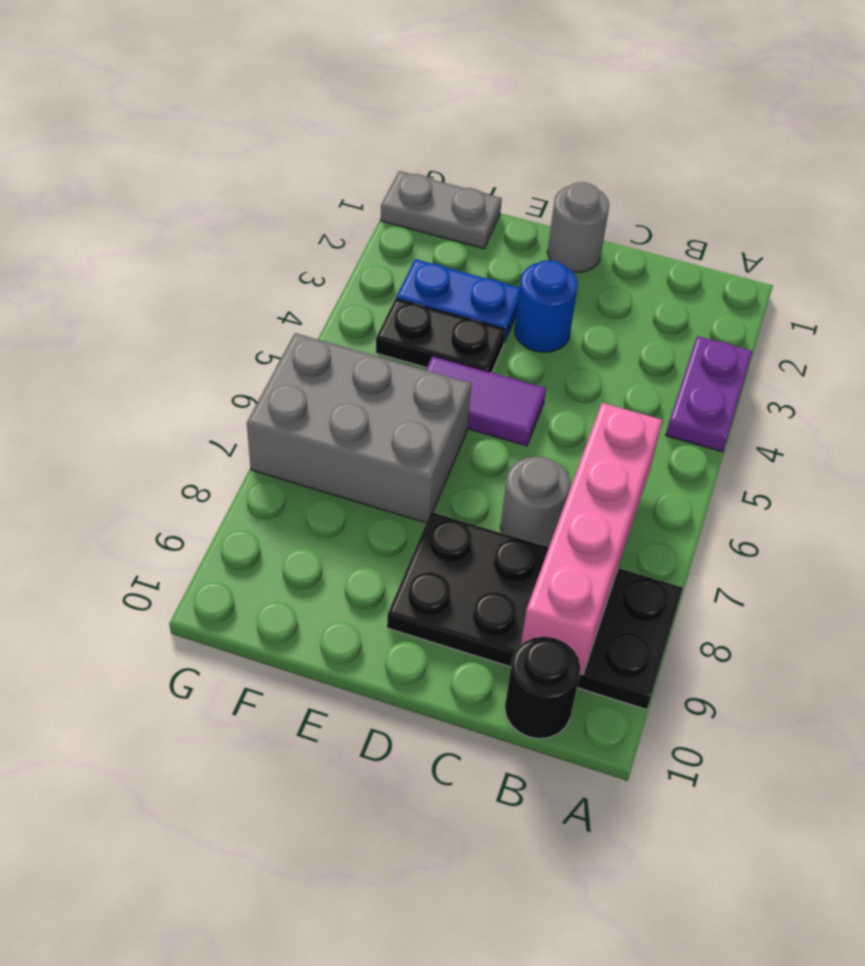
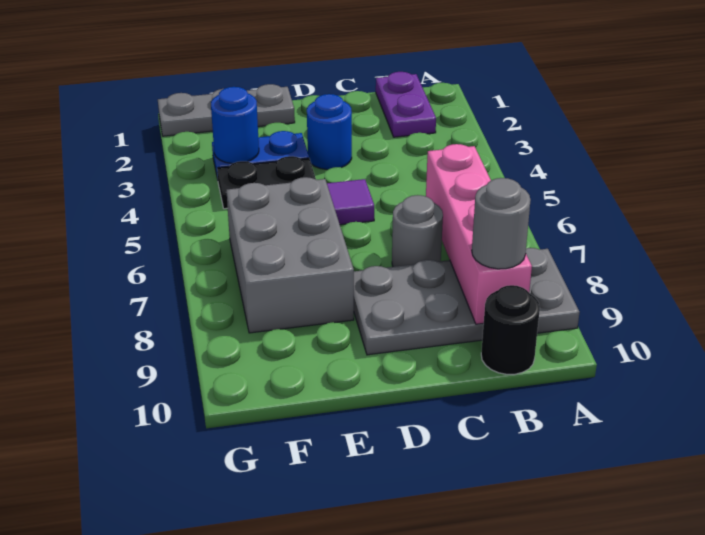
purple plate A3:A4 level 1 -> purple plate B1:B2 level 1
black plate A8:D9 level 1 -> grey plate A8:D9 level 1
grey round brick D1 level 1 -> grey round brick B9 level 3
grey brick E6:G7 level 1 -> grey brick E6:F8 level 1
grey plate F1:G1 level 1 -> grey plate E1:G1 level 1
none -> blue round brick F3 level 2

